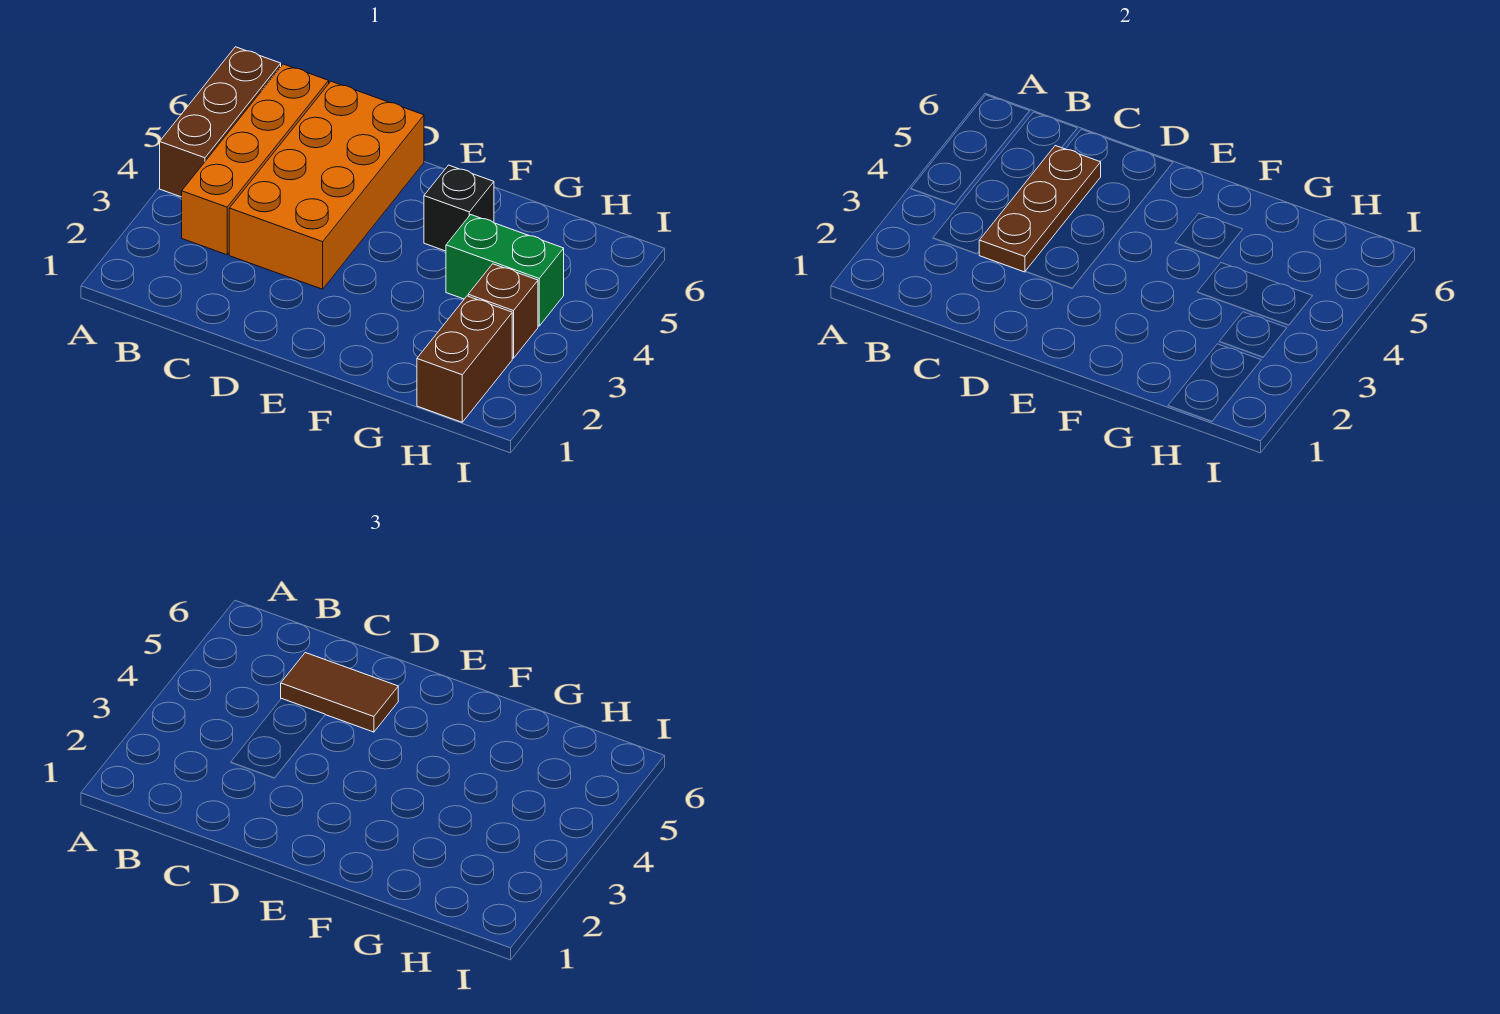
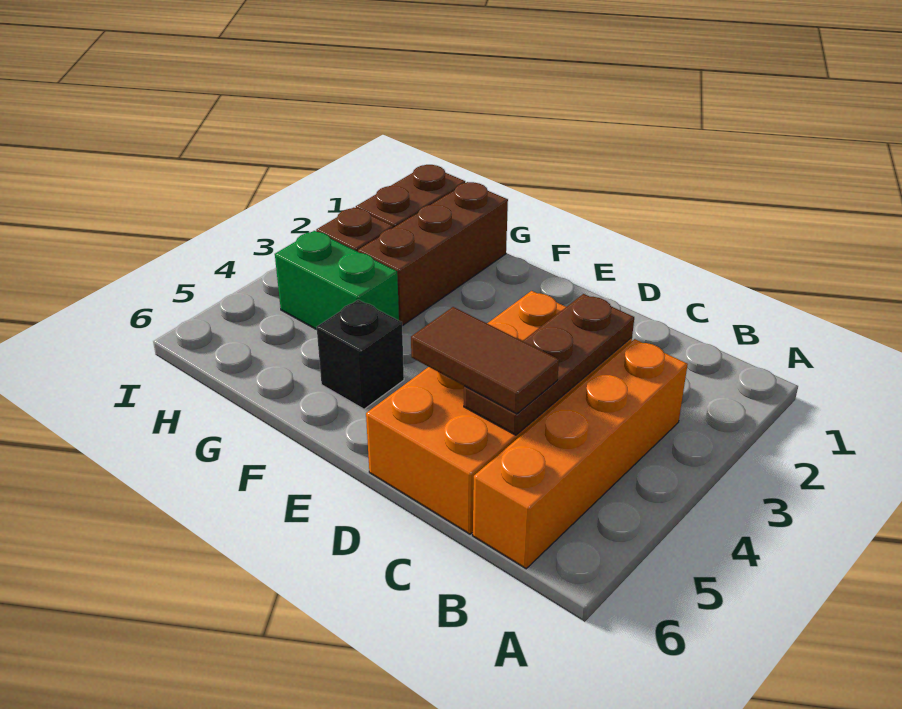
brown brick A4:A6 level 1 -> brown brick G1:G3 level 1

